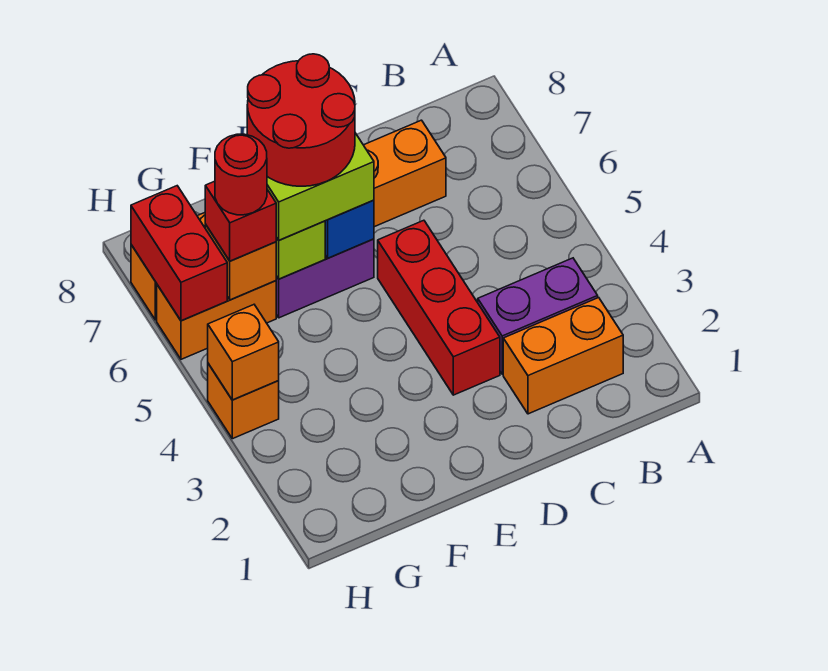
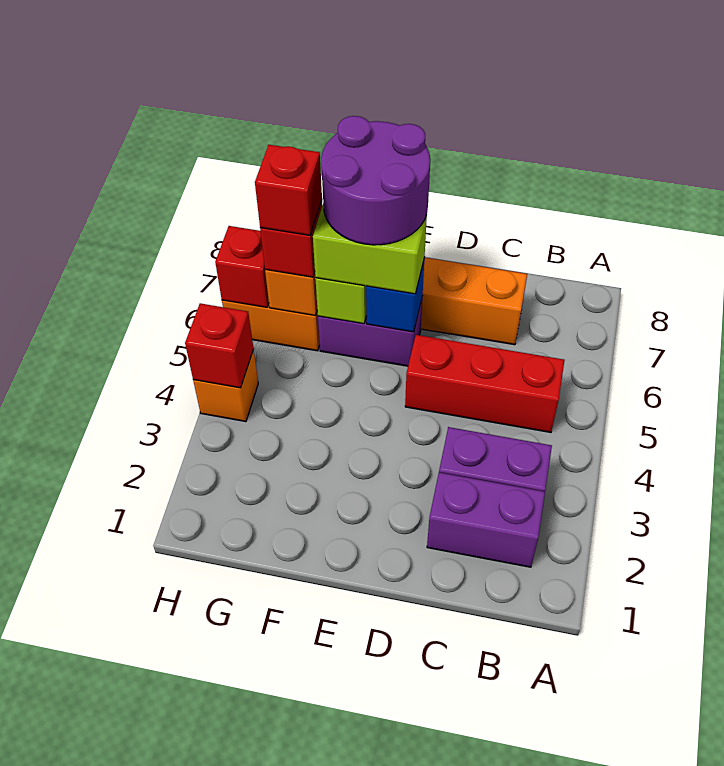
orange brick B2:C2 level 1 -> purple brick B2:C2 level 1
red brick D3:D5 level 1 -> red brick B5:D5 level 1
red round brick E6:F7 level 4 -> purple round brick E6:F7 level 4
red round brick G6 level 4 -> red brick G6 level 4
orange brick H4 level 2 -> red brick H4 level 2
red brick H6:H7 level 2 -> red brick H6 level 2

